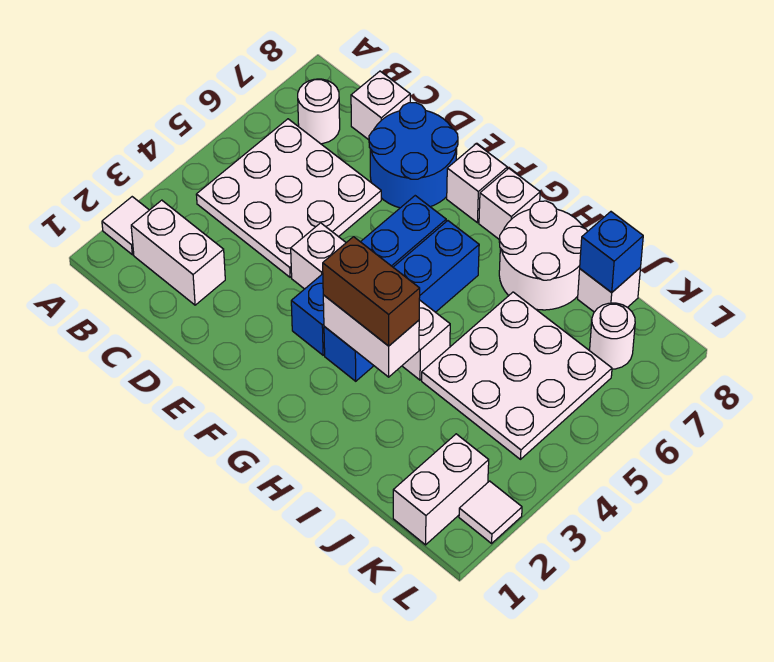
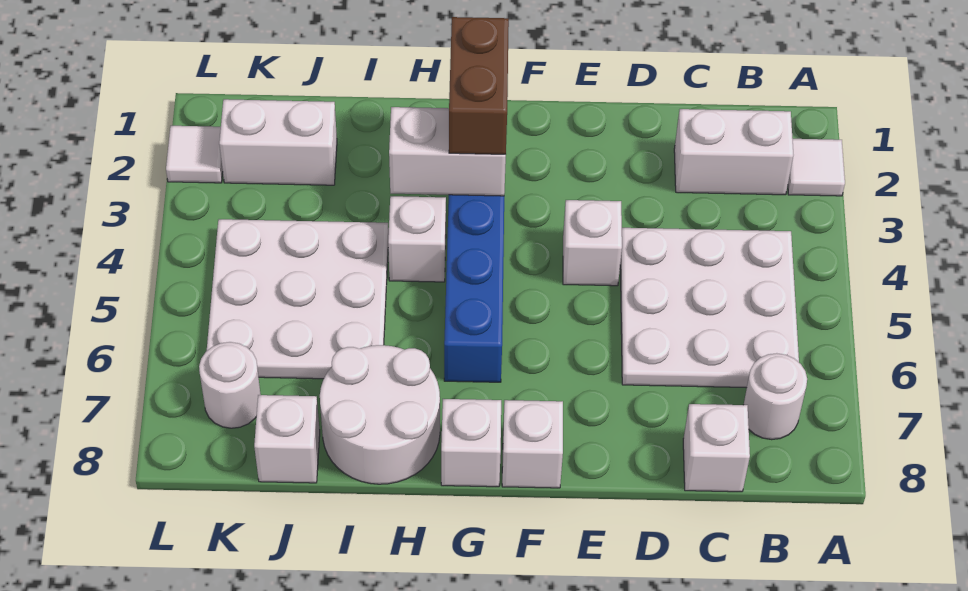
blue round brick D7:E8 level 1 -> none
blue brick F3:F6 level 1 -> none
brown brick G3:H3 level 3 -> brown brick G2:G3 level 3
blue brick J8 level 2 -> none
white brick K1:K2 level 1 -> white brick J2:K2 level 1

